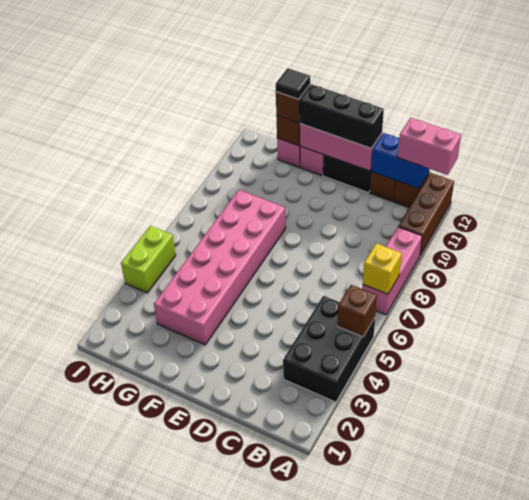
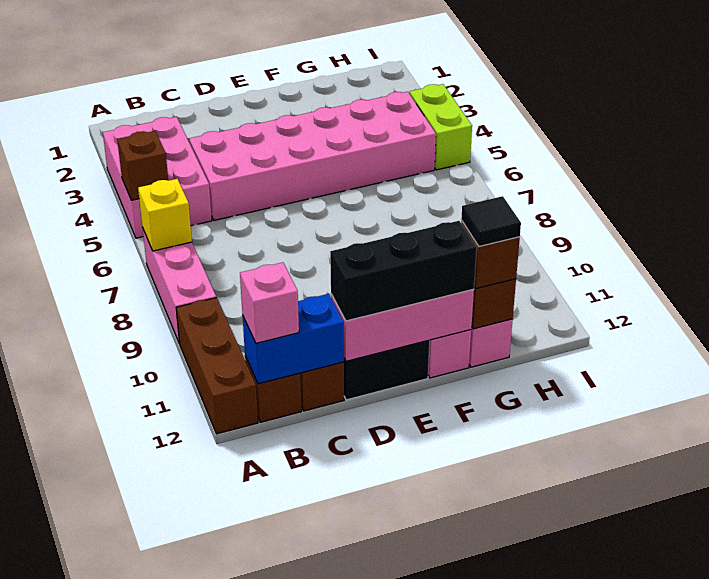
black brick A3:B5 level 1 -> pink brick A3:B5 level 1
pink brick A12:B12 level 3 -> pink brick B12 level 3
pink brick F3:G8 level 1 -> pink brick C4:H5 level 1

